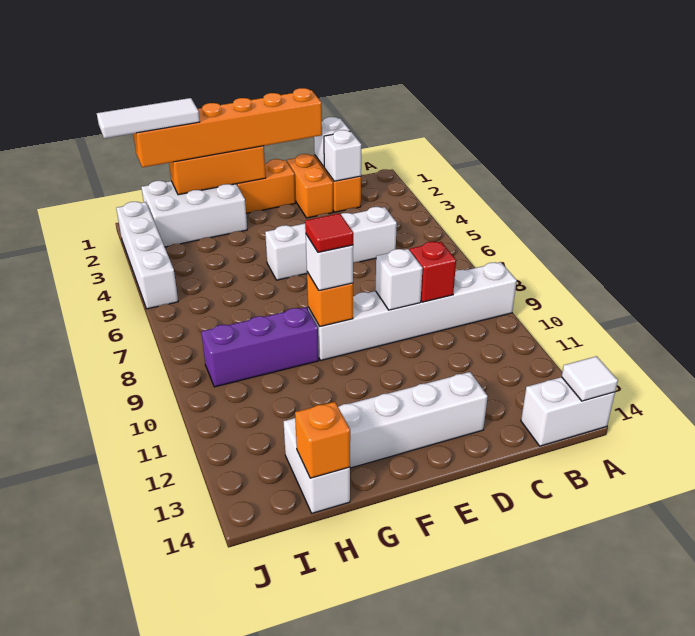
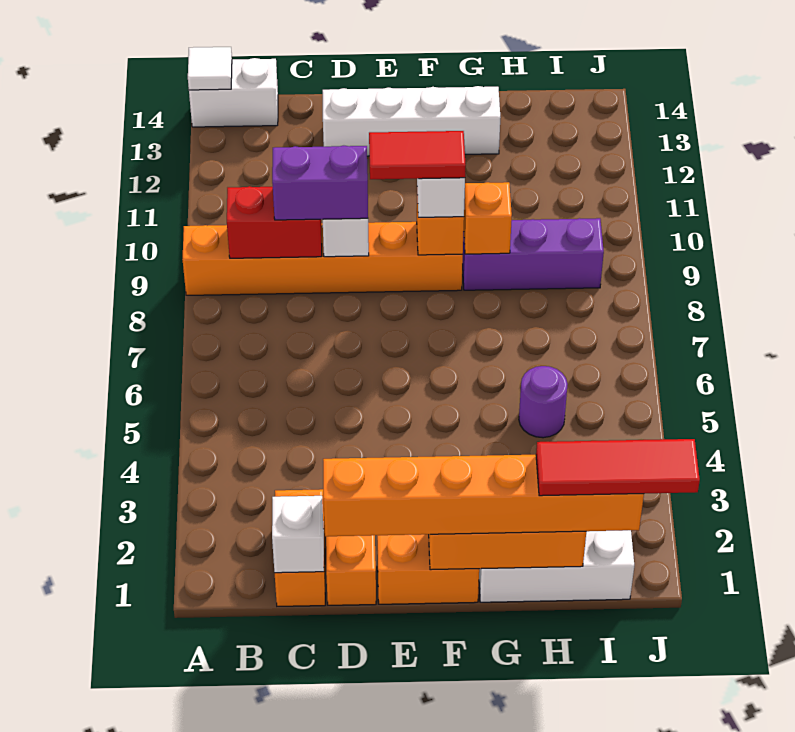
white brick A9:F9 level 1 -> orange brick A9:F9 level 1
white brick C2 level 2 -> none
white brick C5:F5 level 1 -> none
red brick C9 level 2 -> red brick B9:C9 level 2
none -> purple brick C9:D9 level 3
red tile F9 level 4 -> red tile E9:F9 level 4
white tile H1:J1 level 4 -> red tile H1:J1 level 4
none -> purple round brick H5 level 1
white brick H13:H14 level 1 -> none
orange brick H14 level 2 -> orange brick G9 level 2
white brick J2:J5 level 1 -> none

